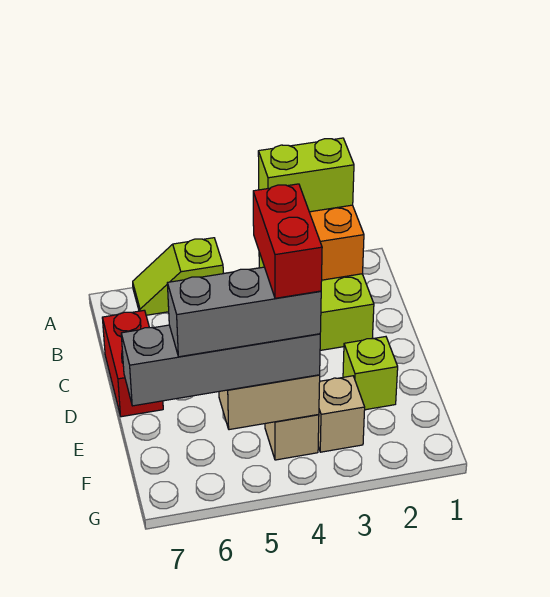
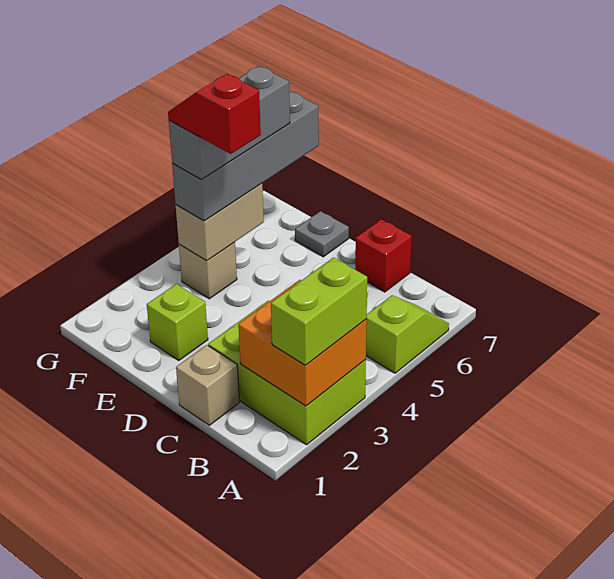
red brick C7:D7 level 1 -> red brick C7 level 1
red brick E4:F4 level 5 -> red slope E4:F4 level 5 top E
none -> grey plate E7 level 1
tan brick F3 level 1 -> tan brick C1 level 1

